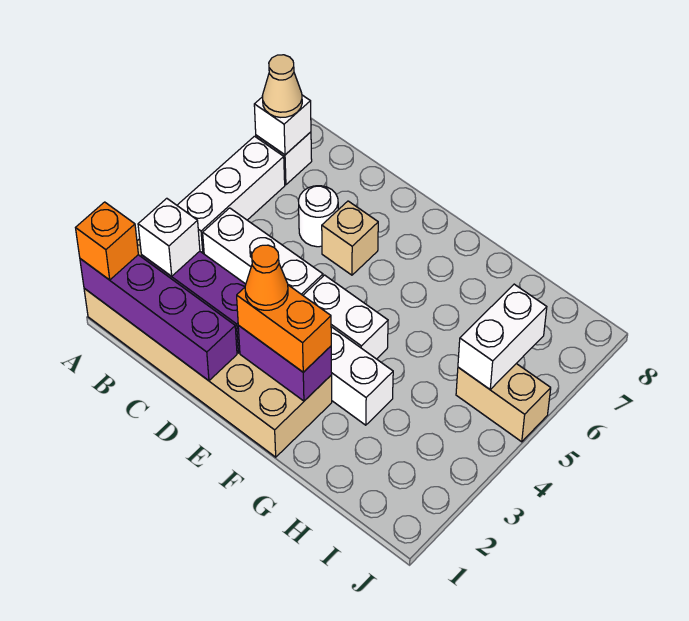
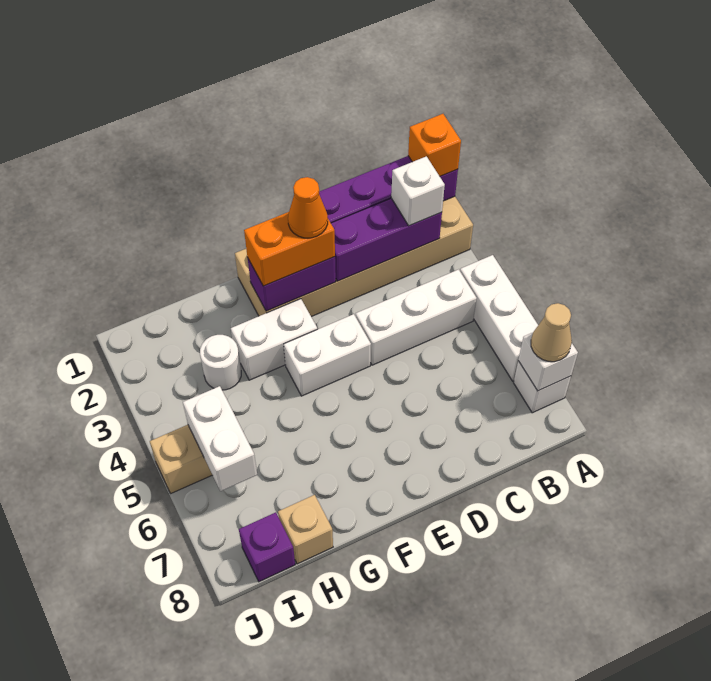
white round brick C6 level 1 -> white round brick H3 level 1
tan brick D6 level 1 -> tan brick H8 level 1
none -> purple brick I8 level 1

